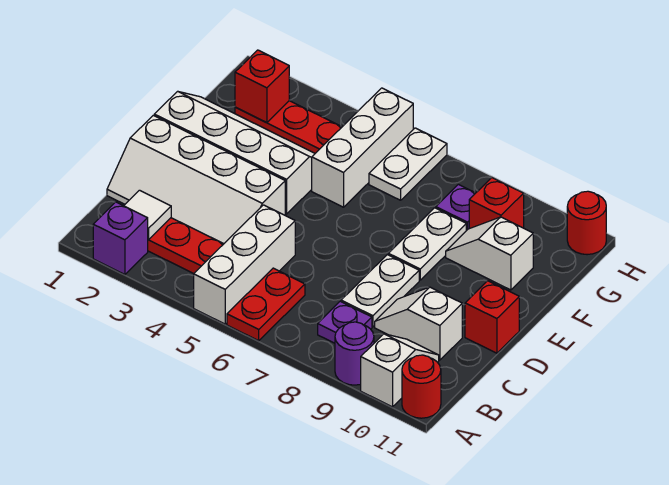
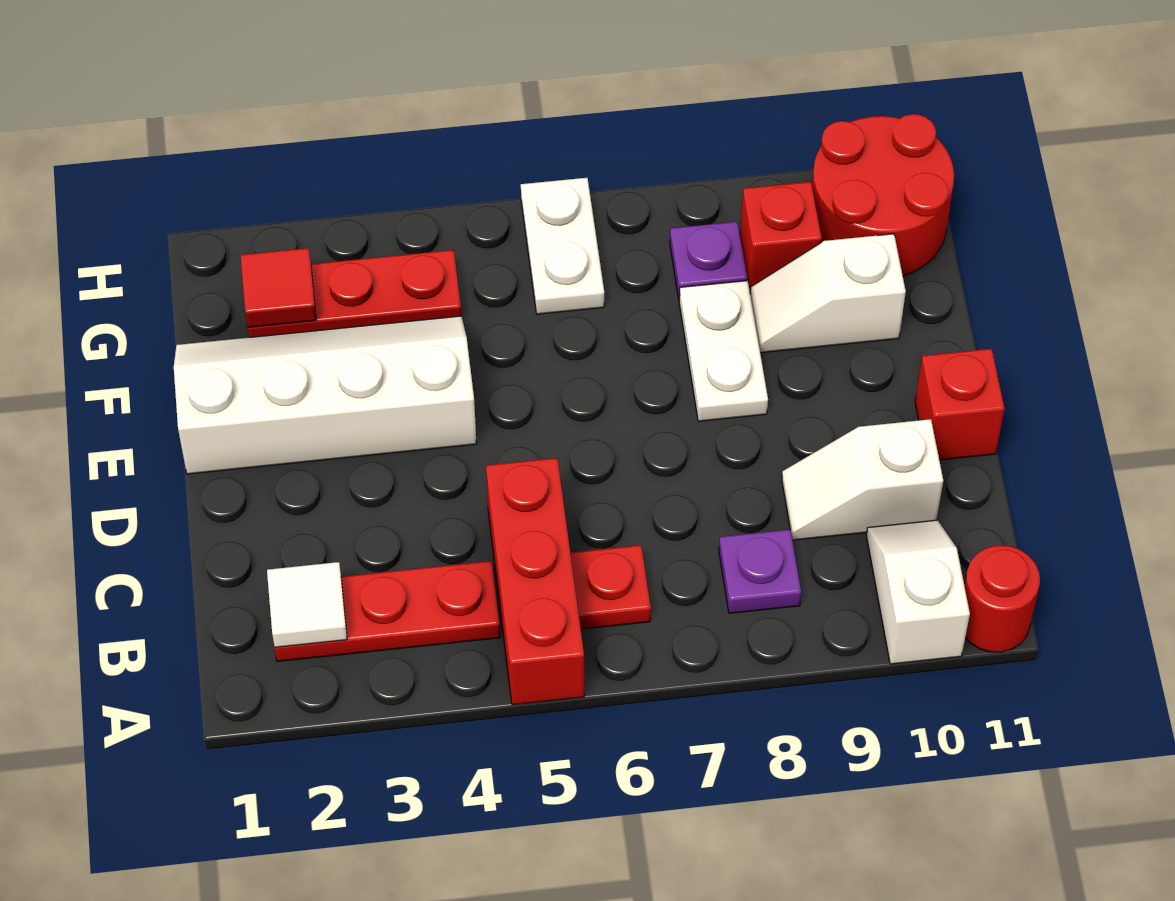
purple brick A2 level 1 -> none
white brick A5:C5 level 1 -> red brick A5:C5 level 1
red plate A6:B6 level 1 -> red plate B6 level 1
purple round brick A9 level 1 -> none
white slope C1:D4 level 1 top D -> none
white plate C8:D8 level 1 -> none
white brick F5:H5 level 1 -> none
red brick G2 level 2 -> red tile G2 level 2
red round brick H11 level 1 -> red round brick G10:H11 level 1

